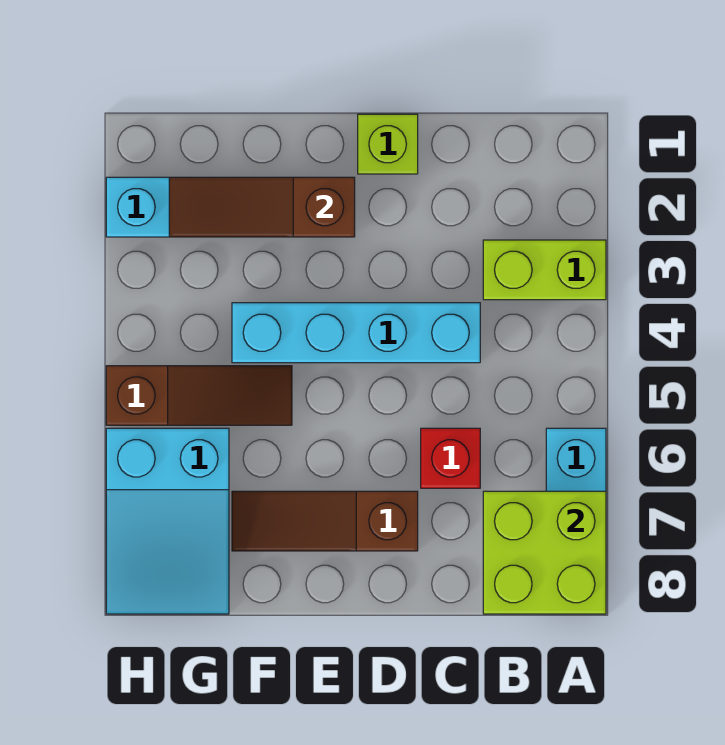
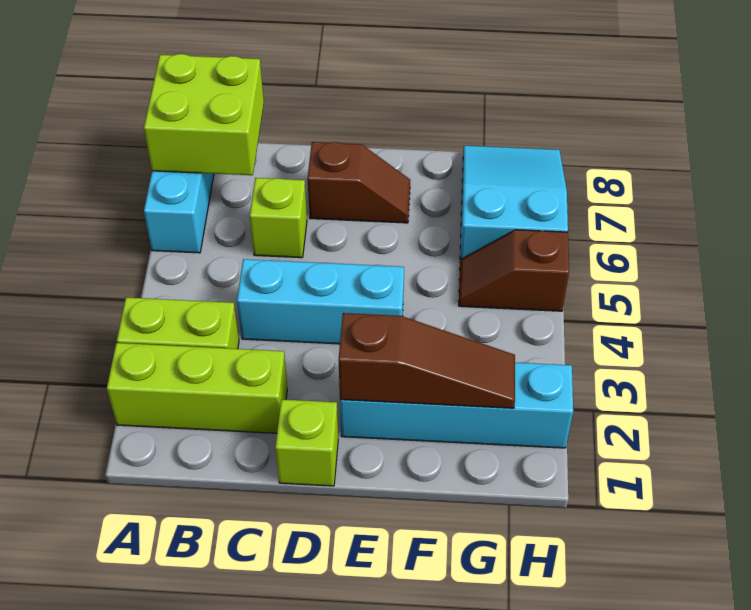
none -> lime brick A2:C2 level 1
cyan brick C4:F4 level 1 -> cyan brick C4:E4 level 1
red brick C6 level 1 -> lime brick C6 level 1
brown slope D7:F7 level 1 top D -> brown slope D7:E7 level 1 top D
brown slope F5:H5 level 1 top H -> brown slope G5:H5 level 1 top H

